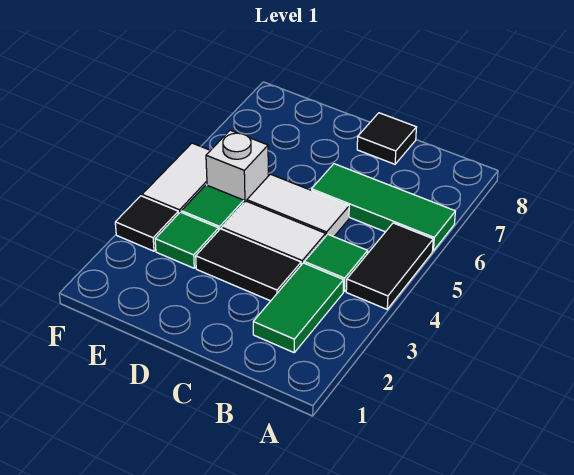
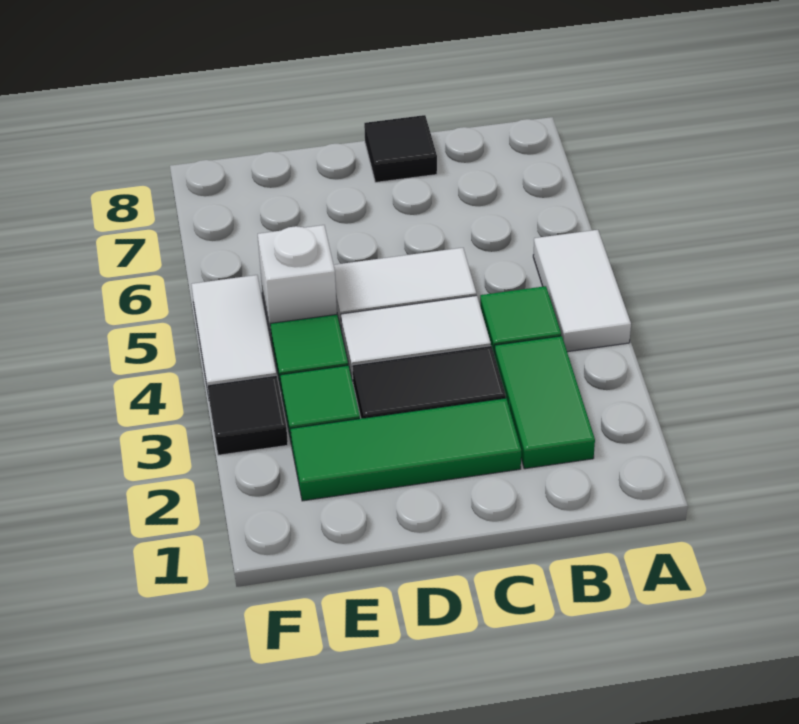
black tile A4:A5 level 1 -> white tile A4:A5 level 1
green tile A6:C6 level 1 -> green tile C2:E2 level 1

